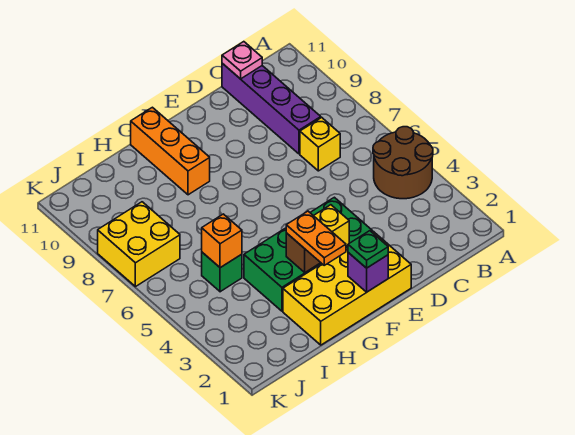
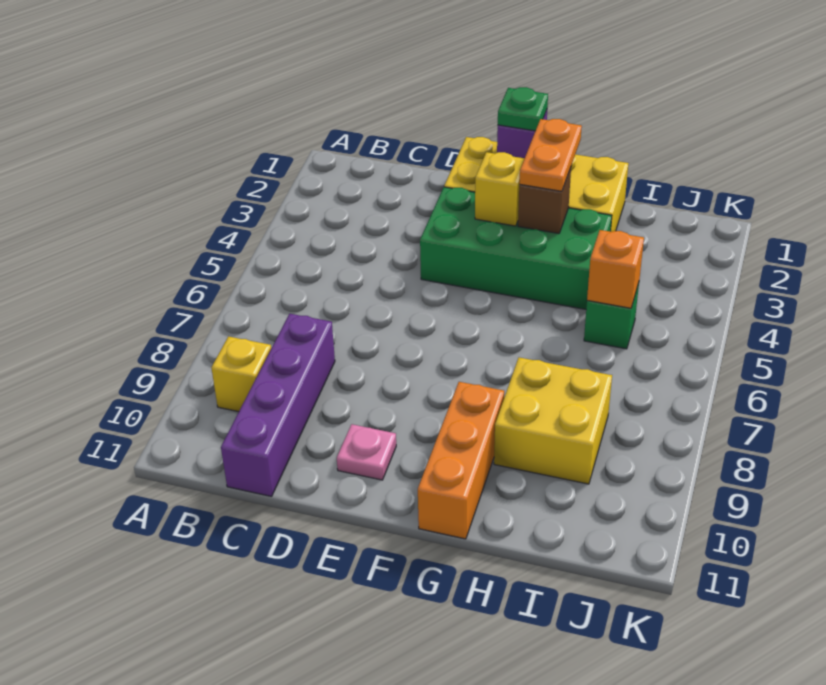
brown round brick A4:B5 level 1 -> none
yellow brick C7 level 1 -> yellow brick B9 level 1
pink plate C11 level 2 -> pink plate E10 level 1
yellow brick J7:K8 level 1 -> yellow brick H8:I9 level 1

